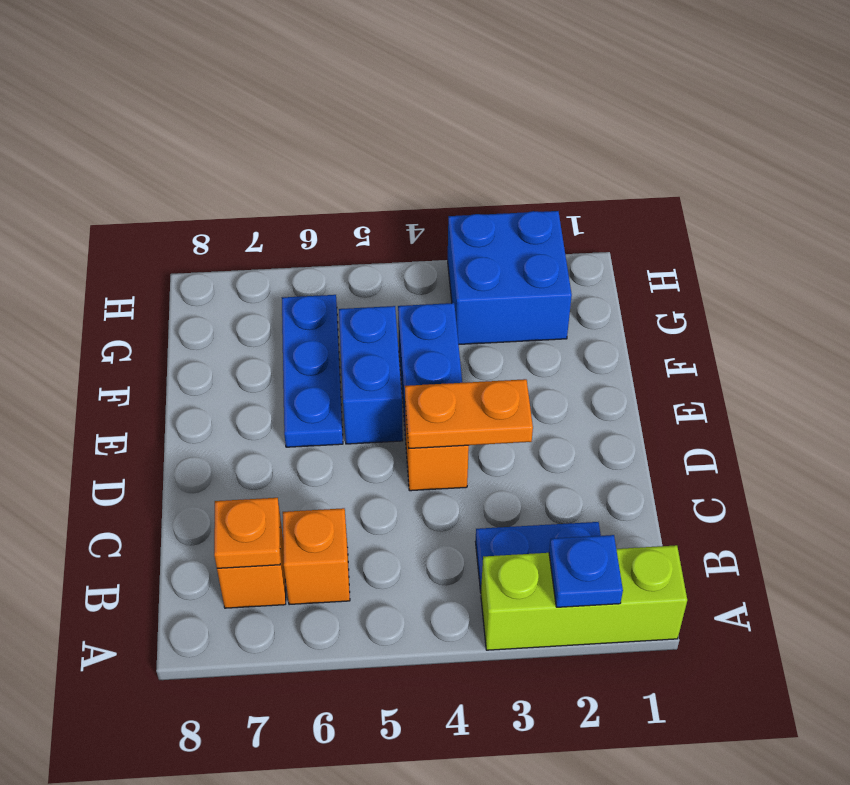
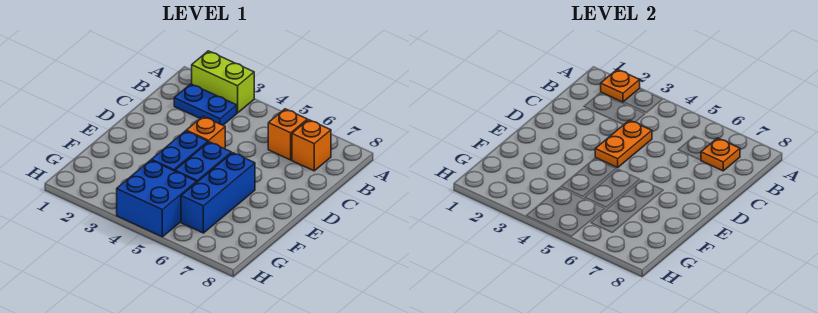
lime brick A1:A3 level 1 -> lime brick A2:A3 level 1
blue plate A2 level 2 -> orange plate A2 level 2
orange plate D3:D4 level 2 -> orange plate C4:D4 level 2
blue plate E6:G6 level 1 -> blue brick E6:G6 level 1
blue brick G2:H3 level 1 -> blue brick G4:H5 level 1

